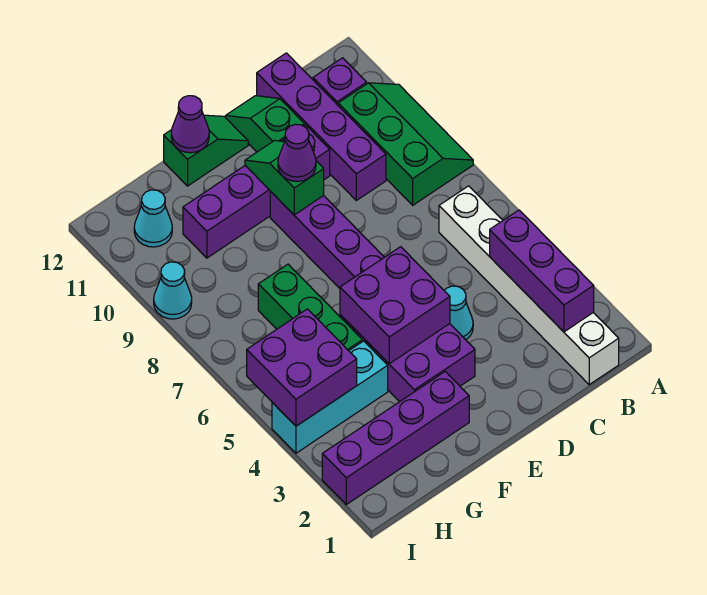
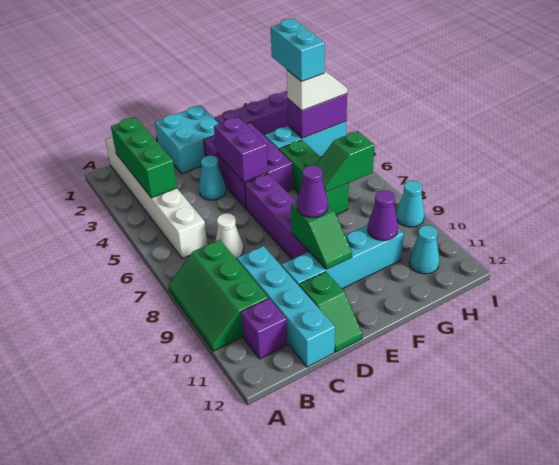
purple brick B2:B4 level 2 -> green brick B2:B4 level 2
none -> white cone C7 level 1
purple brick C9:C12 level 1 -> cyan brick C9:C12 level 1
none -> cyan brick D1:E2 level 1
purple brick D10:G10 level 1 -> cyan brick D10:G10 level 1
purple brick E4:F5 level 2 -> purple brick E4:E5 level 2
green slope E12:F12 level 1 top F -> green slope G7:H7 level 2 top H
purple cone F12 level 2 -> purple cone G10 level 2
none -> cyan brick H3:H4 level 4
purple brick H4:I5 level 2 -> purple brick H4:I4 level 2
none -> white slope H4:I4 level 3 top H

